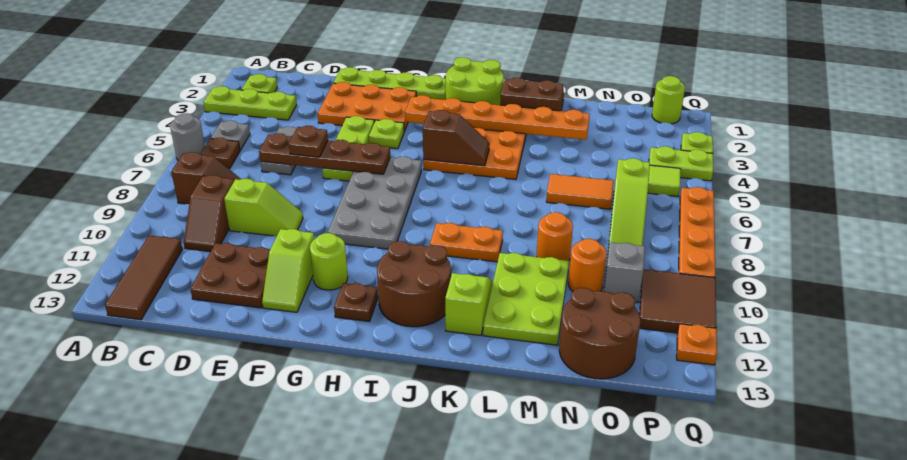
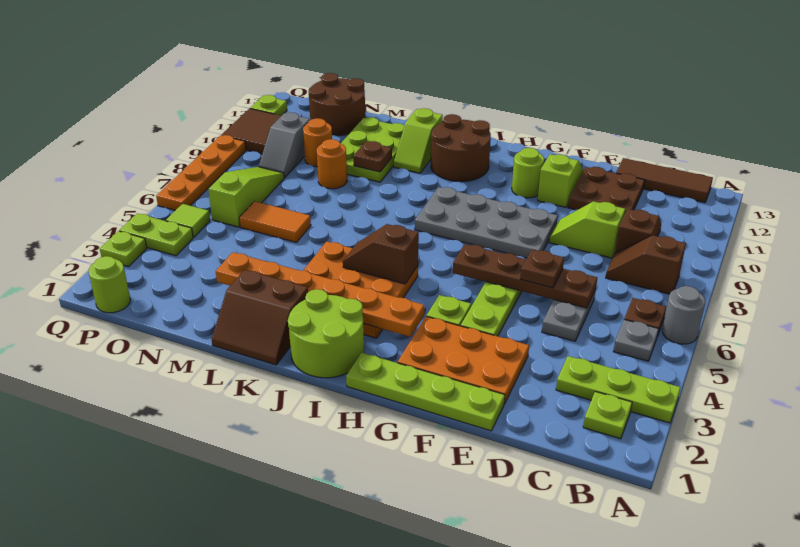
brown tile B11:B13 level 1 -> brown tile B13:D13 level 1
grey plate G6:H9 level 1 -> grey plate F8:I9 level 1
brown plate H12 level 1 -> brown plate L10 level 2
orange plate J9:K9 level 1 -> none
orange plate Q12 level 1 -> lime plate Q12 level 1

